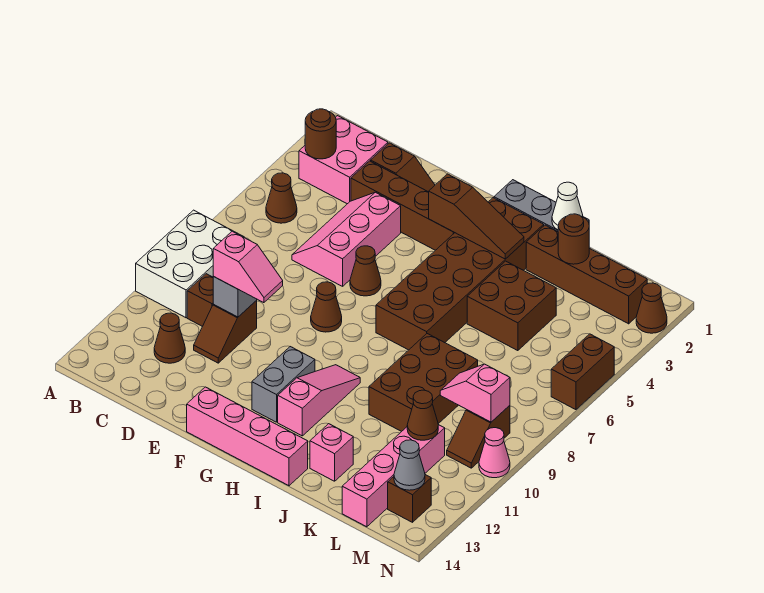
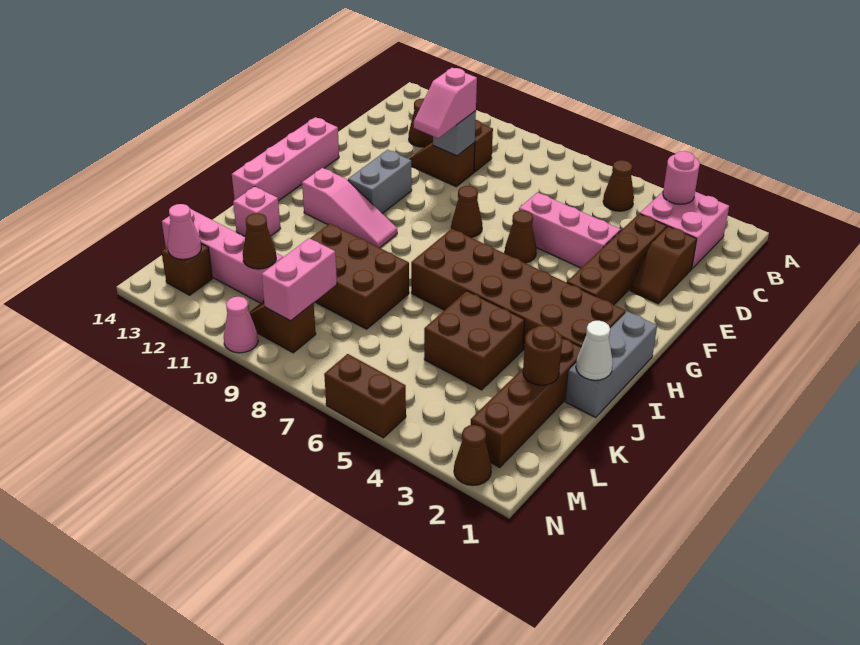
white brick A8:B10 level 1 -> none
brown round brick B3 level 2 -> pink round brick B3 level 2
brown slope G3:I3 level 2 top G -> none
grey brick G11:G12 level 1 -> grey brick F11:G11 level 1
pink slope L9:M9 level 2 top M -> pink brick L9:M9 level 2
grey cone M13 level 2 -> pink cone M13 level 2

